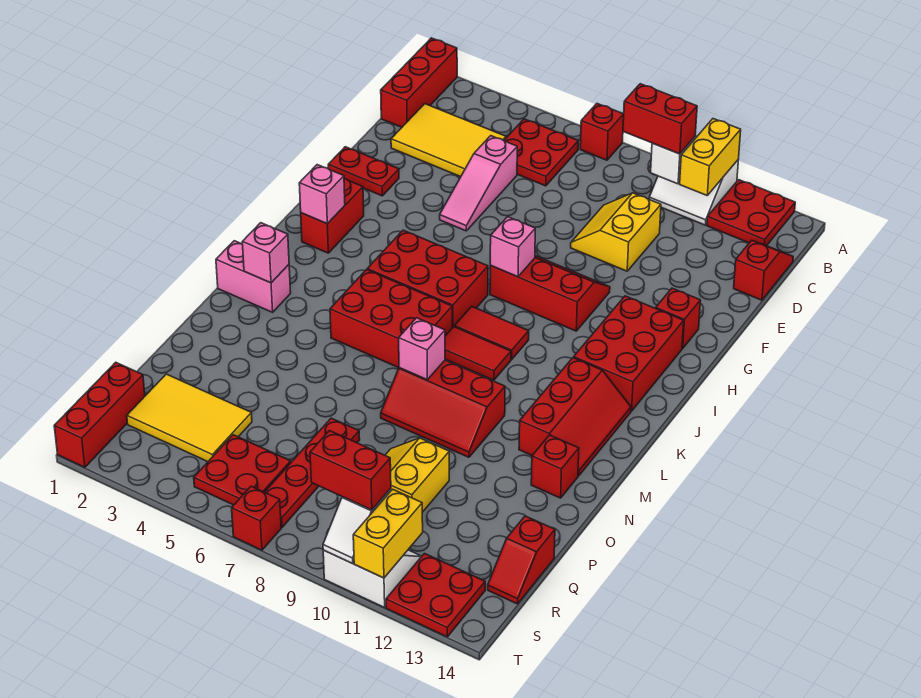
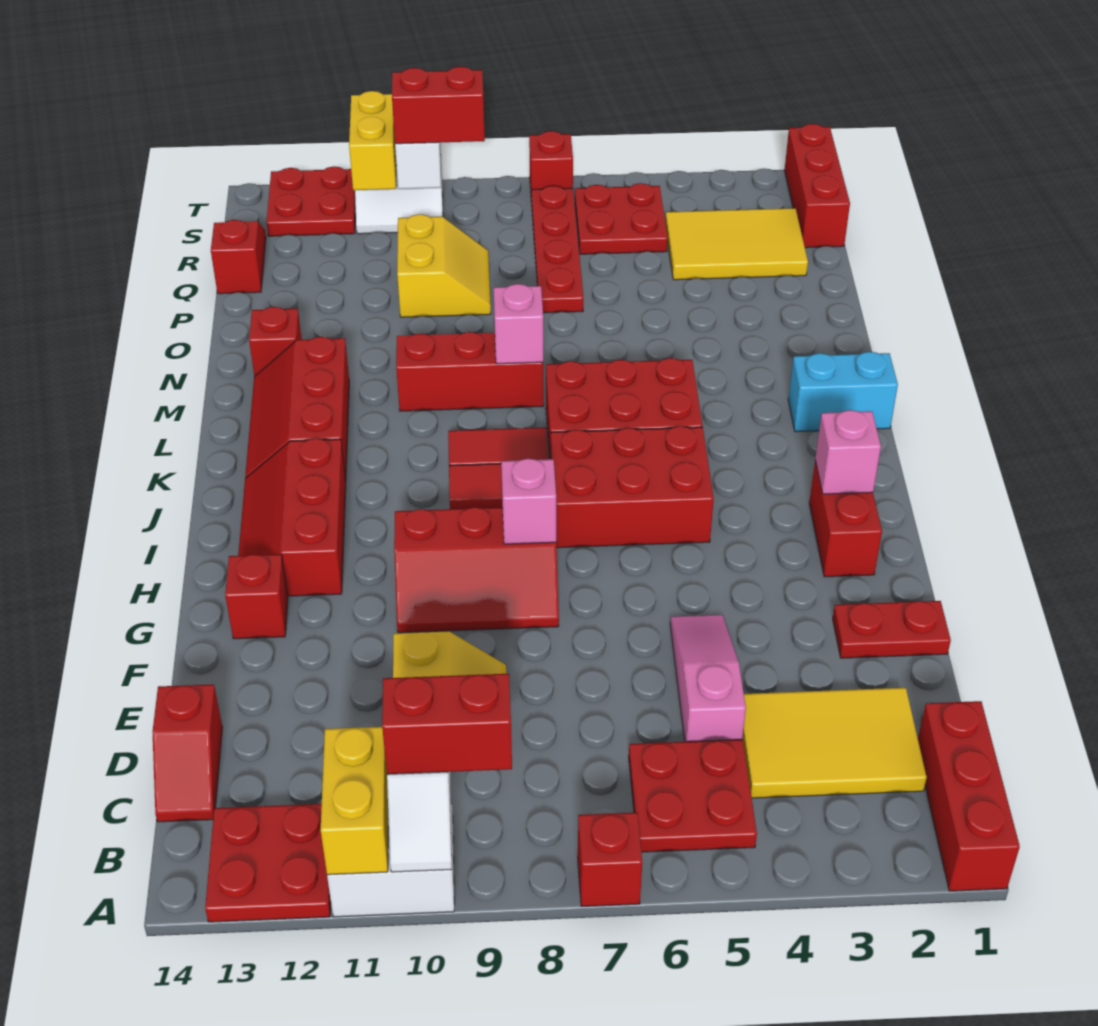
red brick H12:J13 level 1 -> red slope H12:J13 level 1 top 12
pink brick L1:L2 level 1 -> cyan brick L1:L2 level 1
pink brick L2 level 2 -> none

